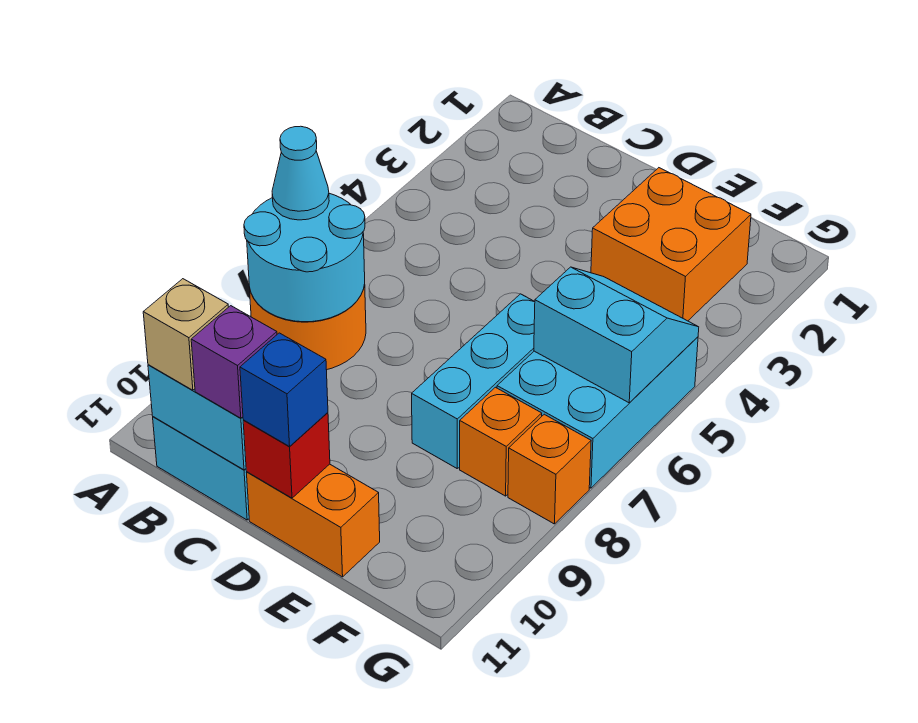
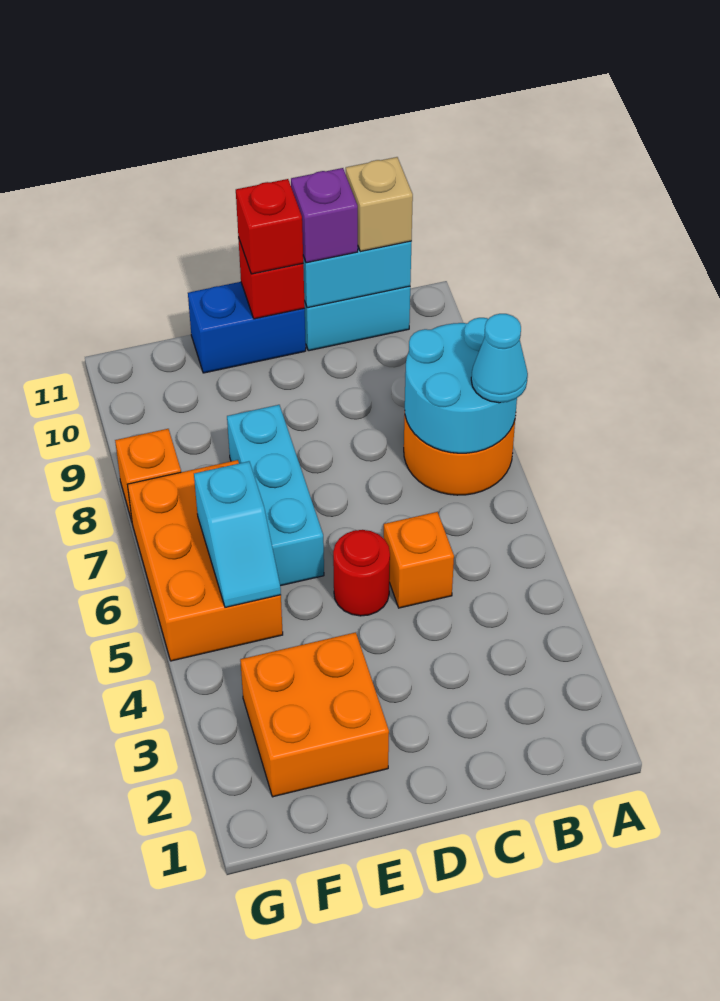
none -> red round brick D5 level 1
orange brick D11:E11 level 1 -> blue brick D11:E11 level 1
blue brick D11 level 3 -> red brick D11 level 3
cyan brick F5:G7 level 1 -> orange brick F5:G7 level 1
cyan slope F5:G6 level 2 top 6 -> cyan slope F5:F6 level 2 top 6
orange brick F8 level 1 -> orange brick C5 level 1

